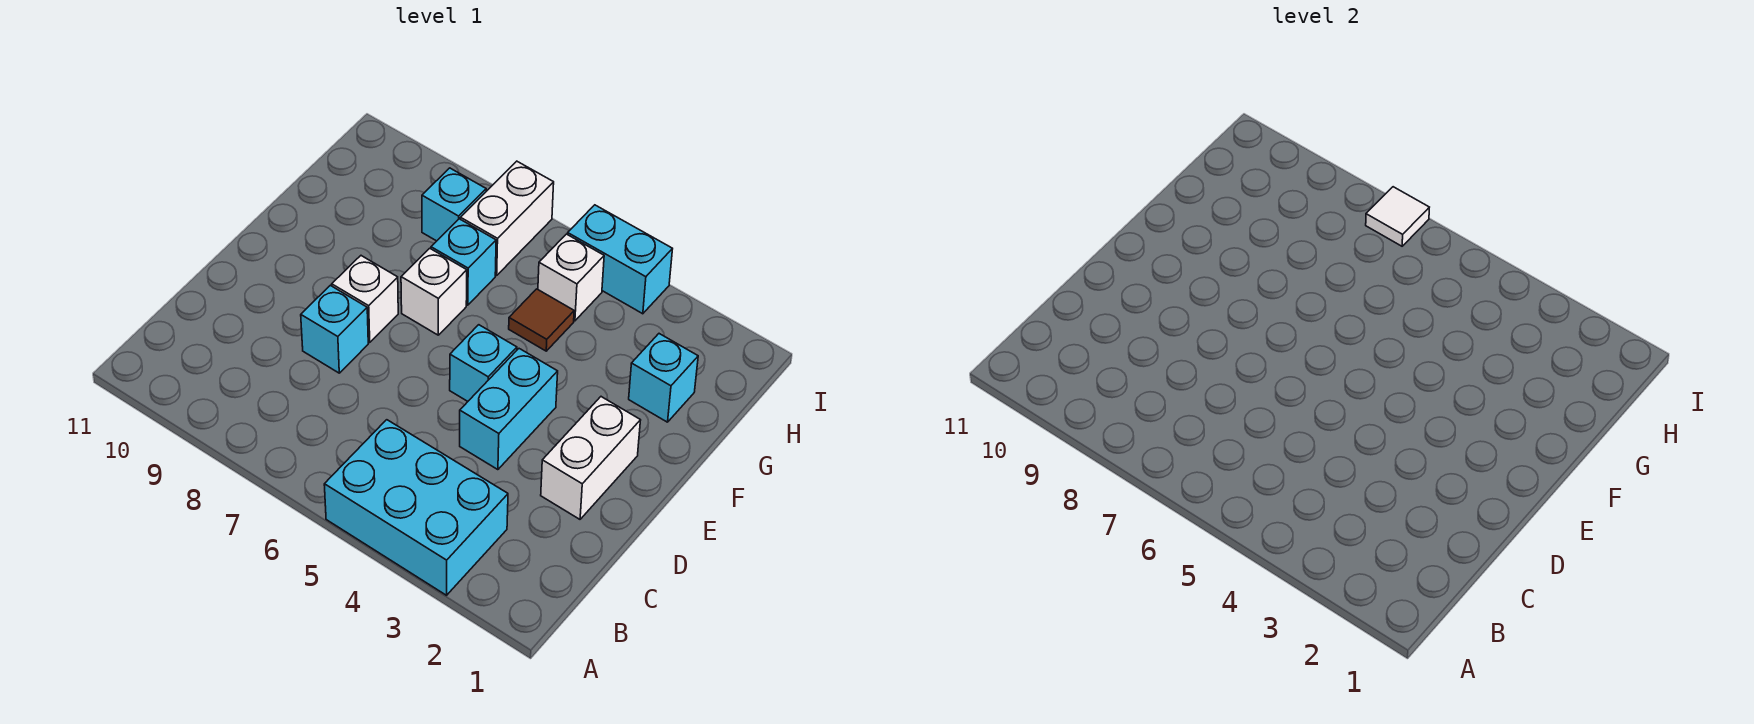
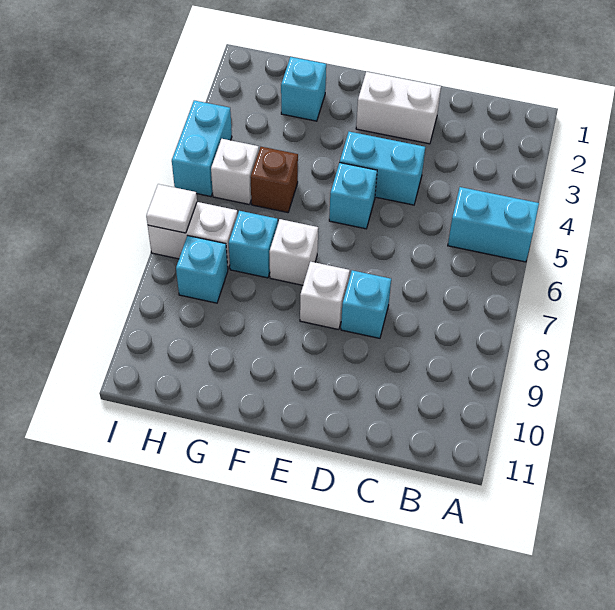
cyan brick A3:B5 level 1 -> cyan brick A5:B5 level 1
brown tile G5 level 1 -> brown brick G5 level 1

